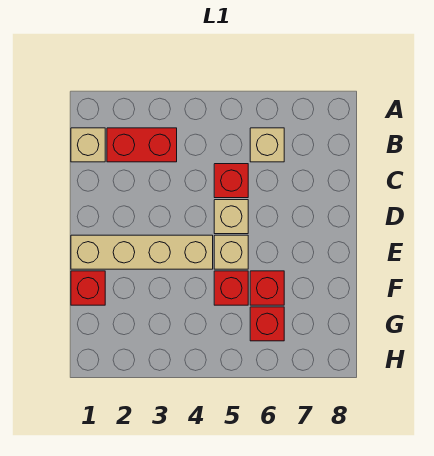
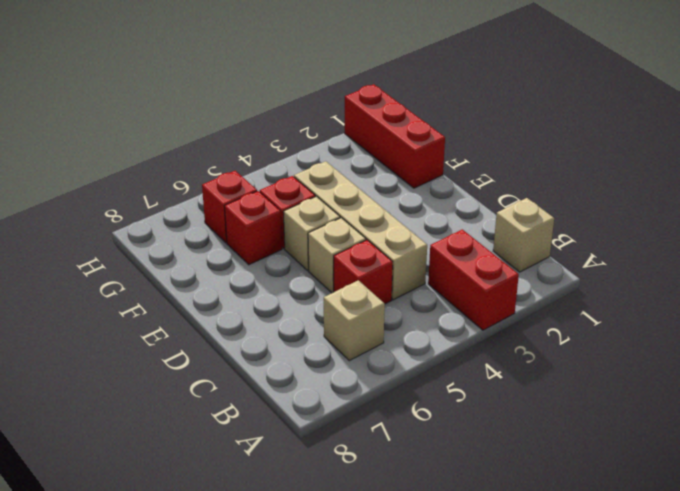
red brick B2:B3 level 1 -> red brick A3:B3 level 1
tan brick E1:E4 level 1 -> tan brick C4:F4 level 1
red brick F1 level 1 -> red brick F1:H1 level 1

